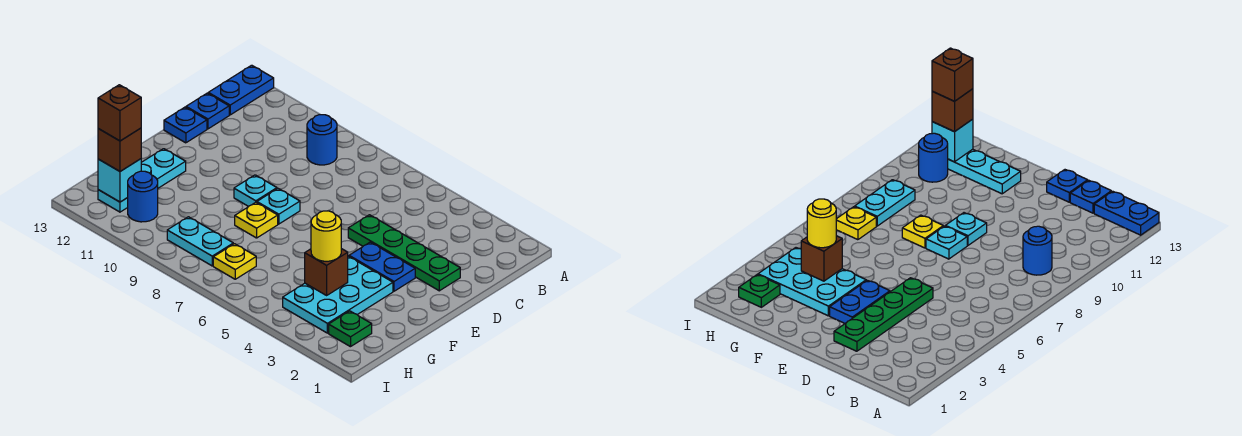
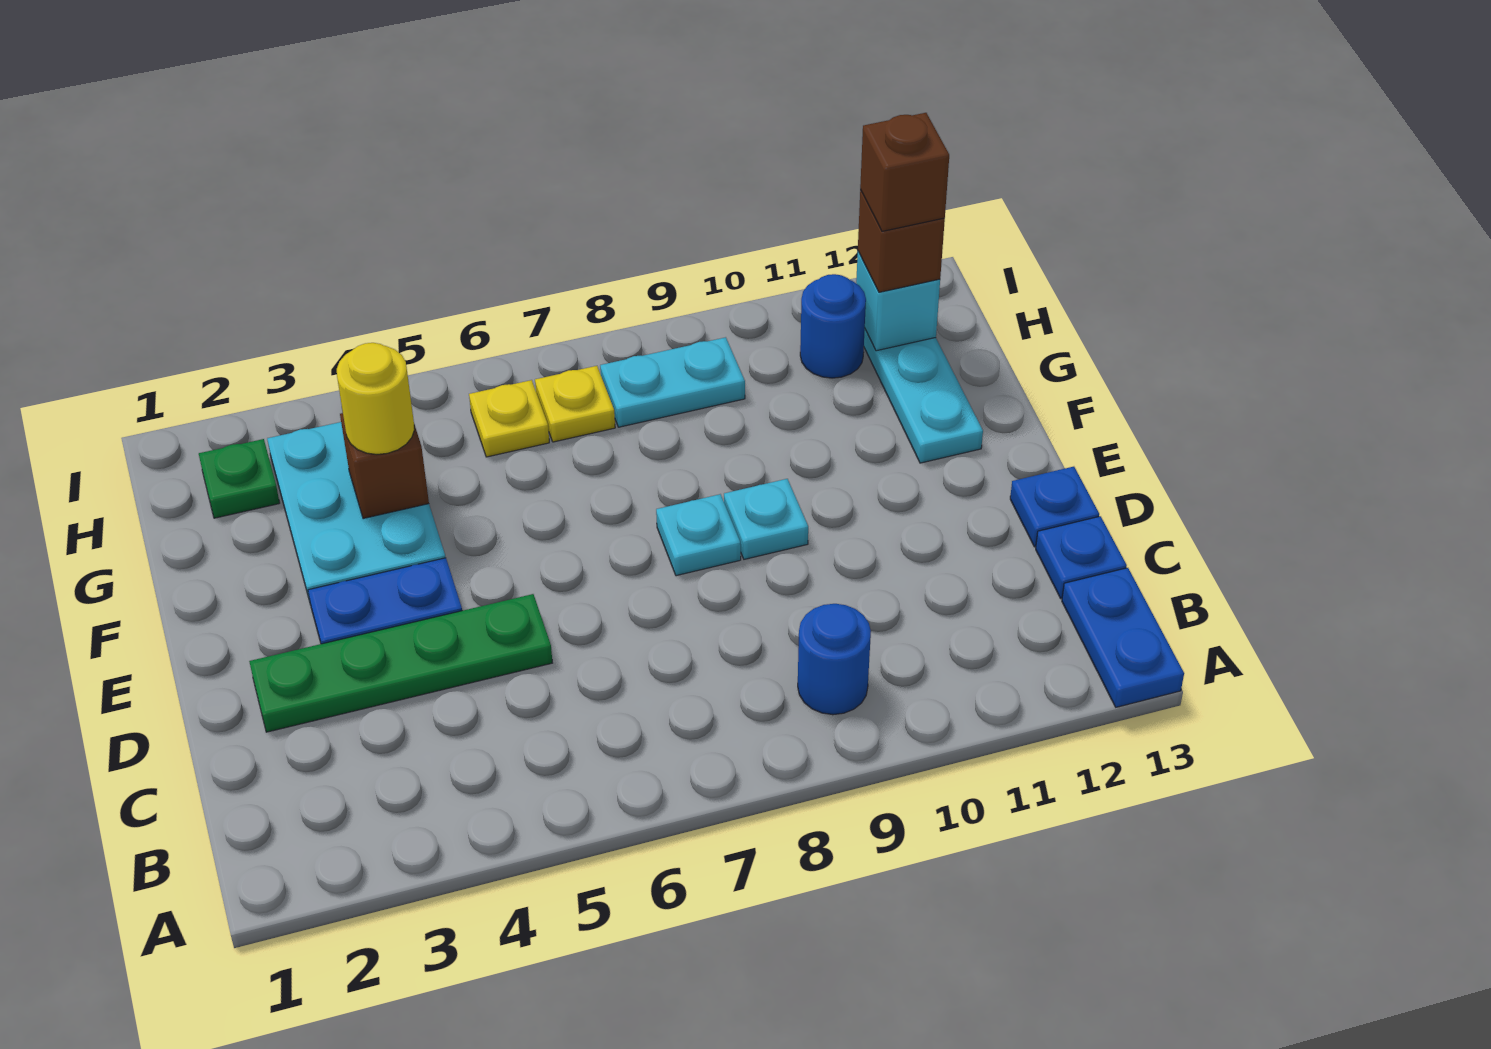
yellow plate F8 level 1 -> yellow plate H6 level 1

